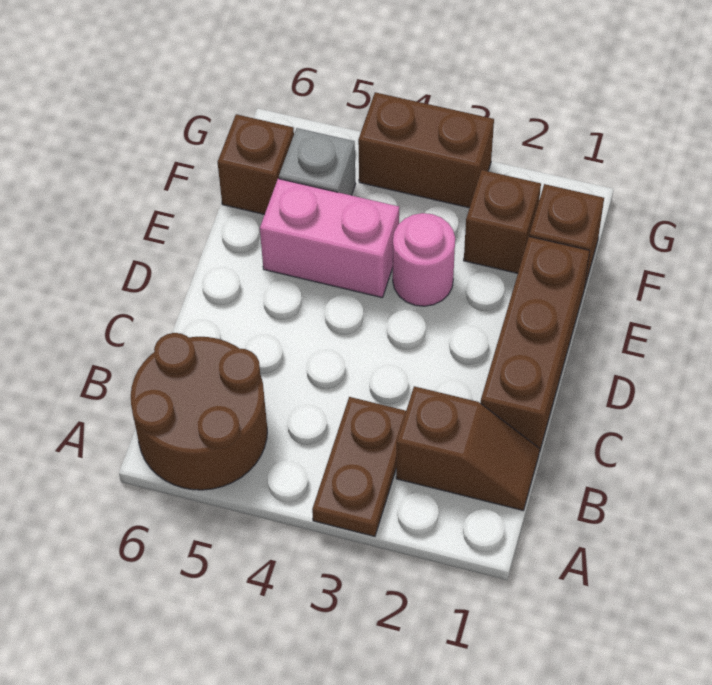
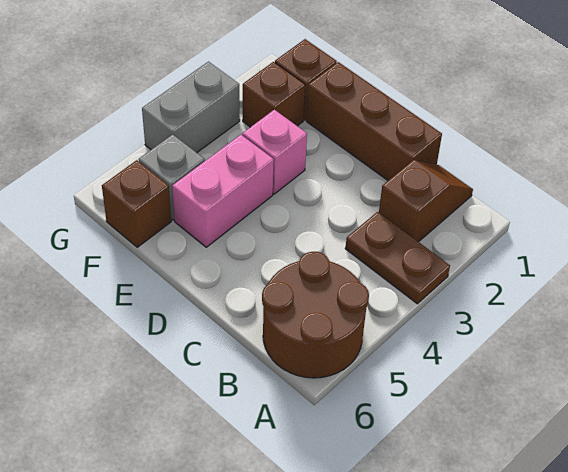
pink round brick E3 level 1 -> pink brick E3 level 1
brown brick G3:G4 level 1 -> grey brick G3:G4 level 1

